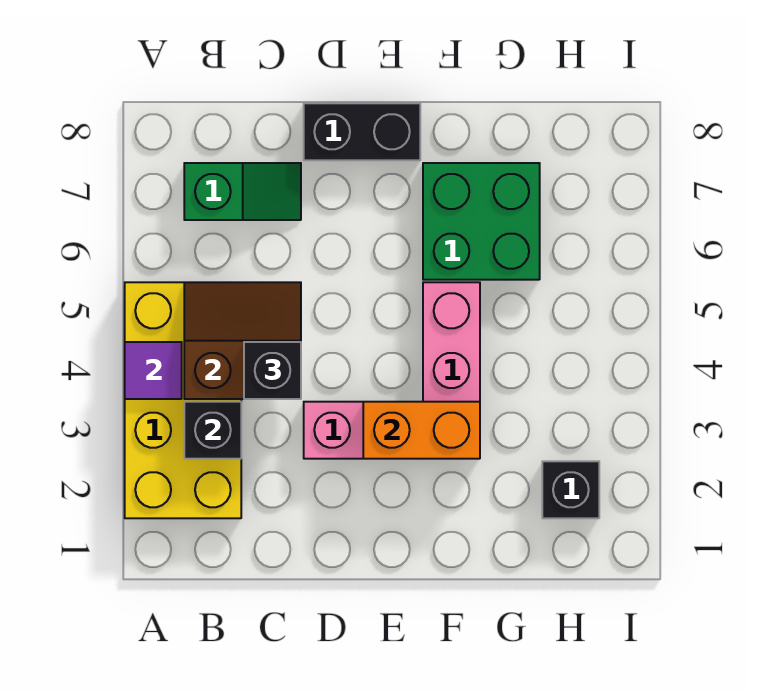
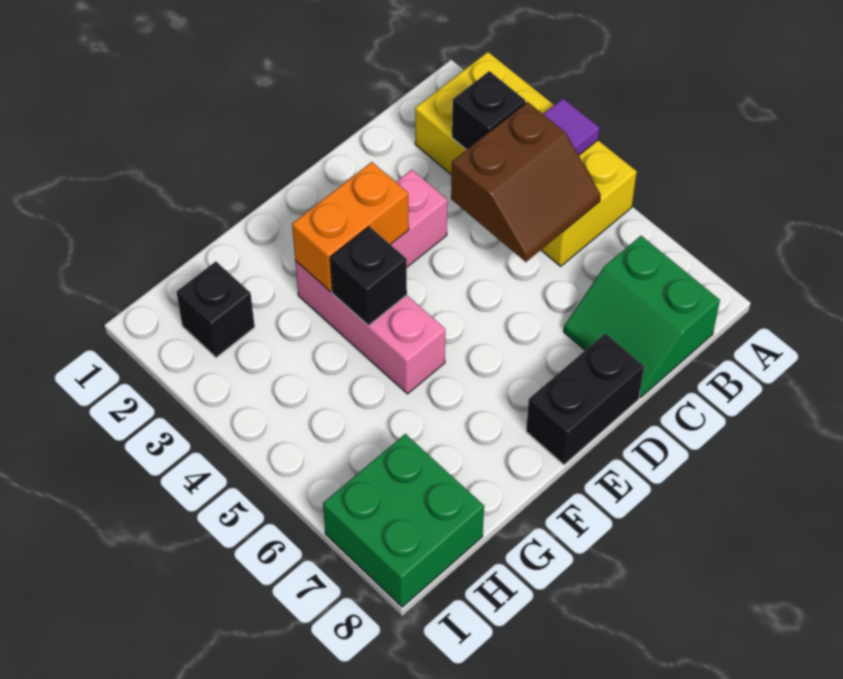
green slope B7:C7 level 1 top B -> green slope B7:C8 level 1 top B
black brick C4 level 3 -> black brick F4 level 2
green brick F6:G7 level 1 -> green brick H7:I8 level 1

